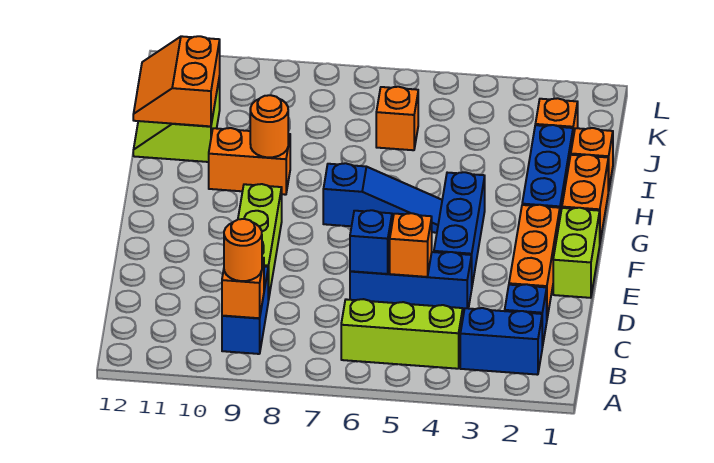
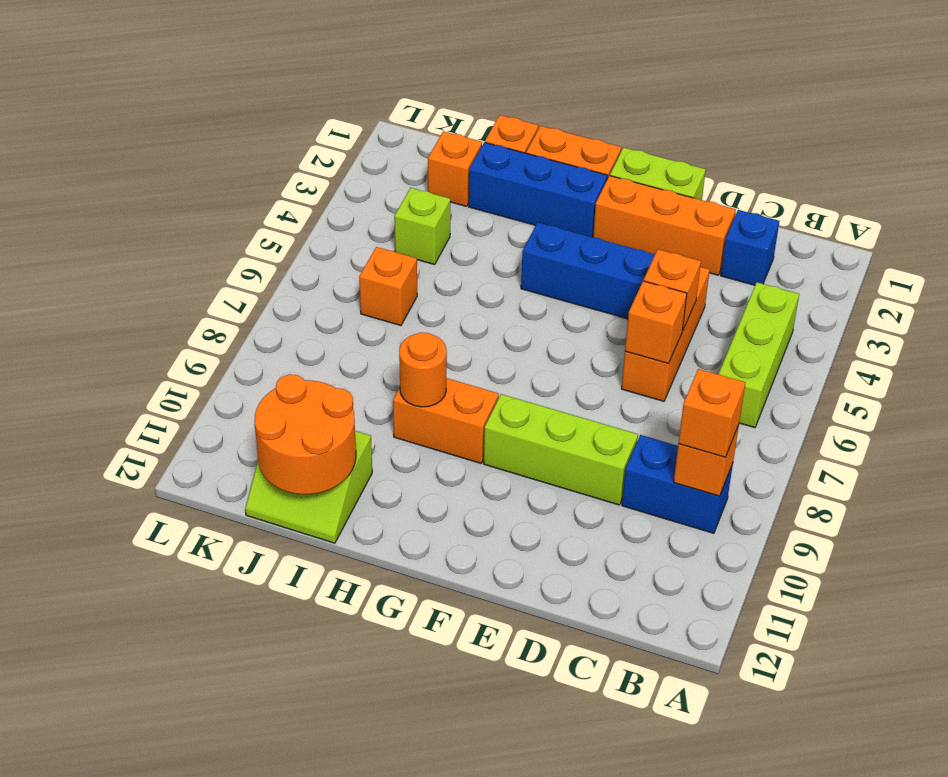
blue brick B2:B3 level 1 -> none
orange round brick B9 level 3 -> orange brick B9 level 3
blue brick D4:D6 level 1 -> orange brick D4:D6 level 1
blue brick D6 level 2 -> orange brick D6 level 2
blue slope G5:G7 level 1 top 7 -> none
orange brick H9:H10 level 1 -> orange brick G9:H9 level 1
orange slope I11:J12 level 2 top 11 -> orange round brick I11:J12 level 2
none -> lime brick J4 level 1

